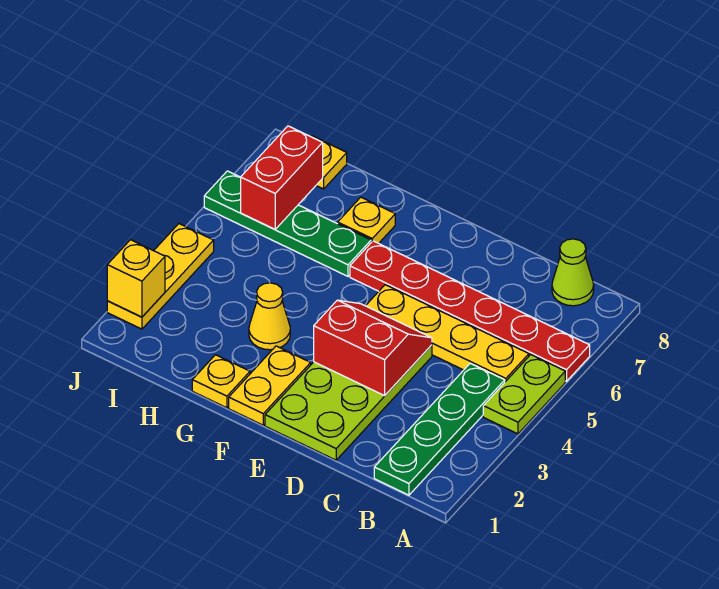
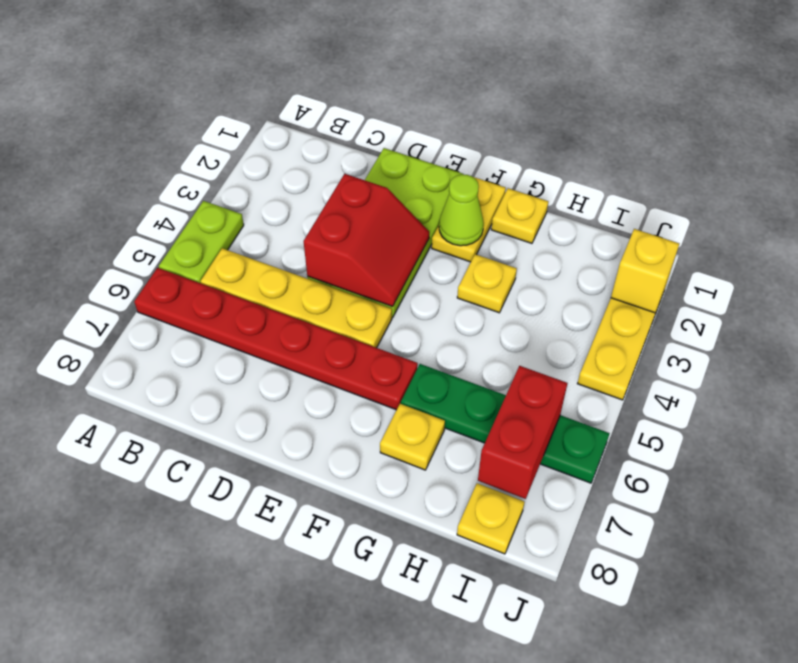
green plate B1:B4 level 1 -> none
lime cone B8 level 1 -> lime cone F2 level 2
red slope D3:E4 level 2 top 3 -> red slope D3:E4 level 2 top D
yellow cone G3 level 1 -> yellow plate G3 level 1

